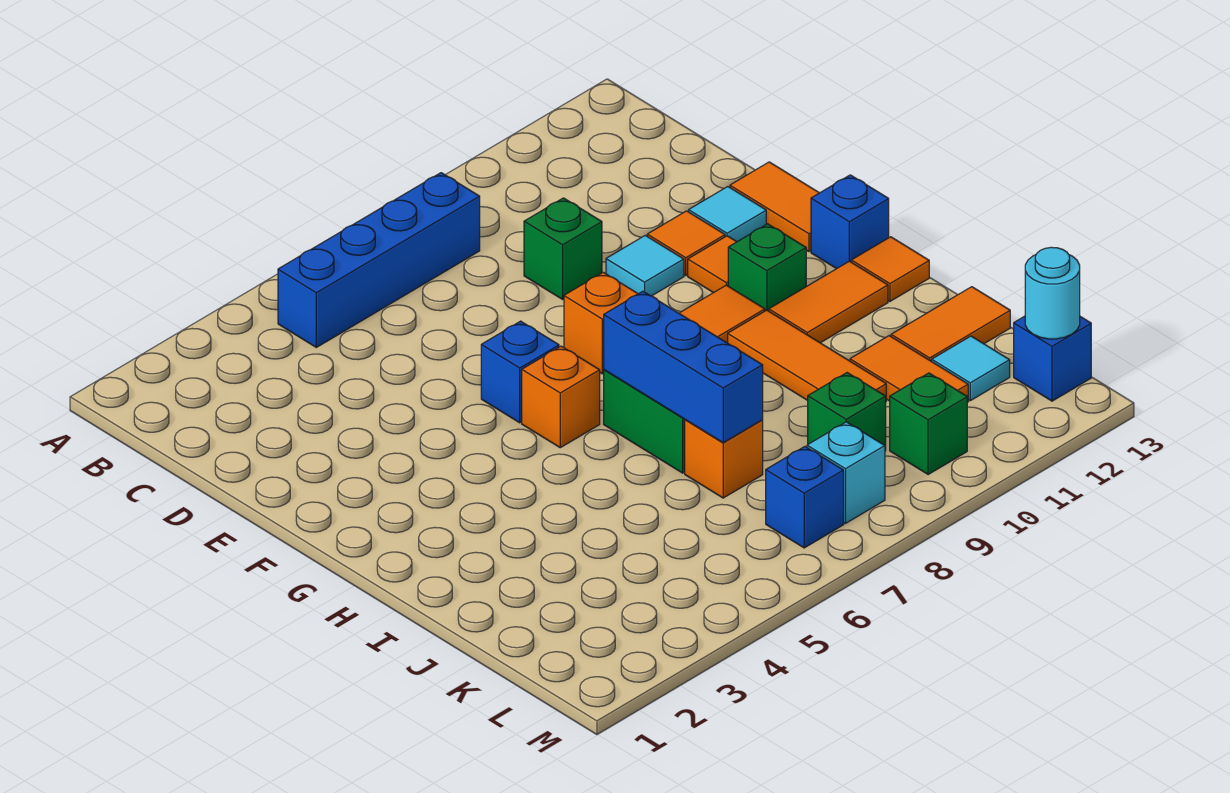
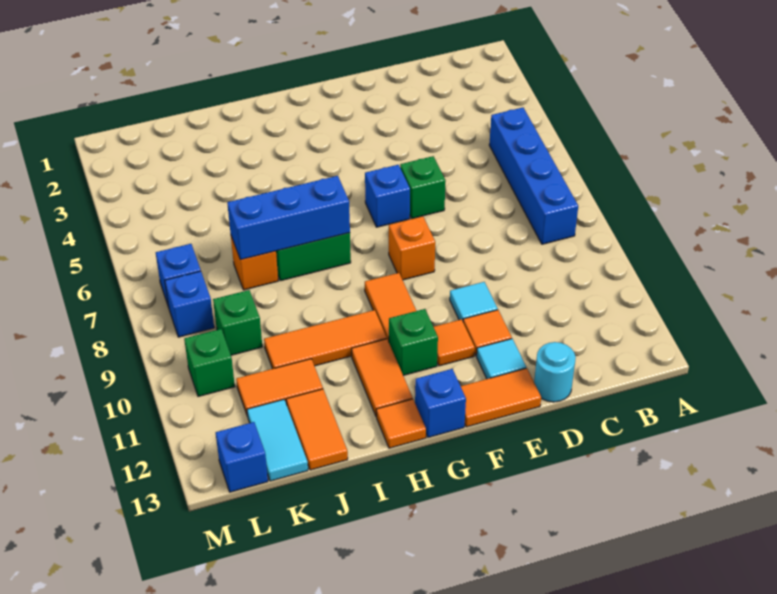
green brick D9 level 1 -> green brick E6 level 1
orange brick G6 level 1 -> none
cyan tile K12 level 1 -> cyan tile K12:K13 level 1
cyan brick L8 level 1 -> blue brick L8 level 1
cyan round brick L13 level 2 -> cyan round brick D13 level 1

